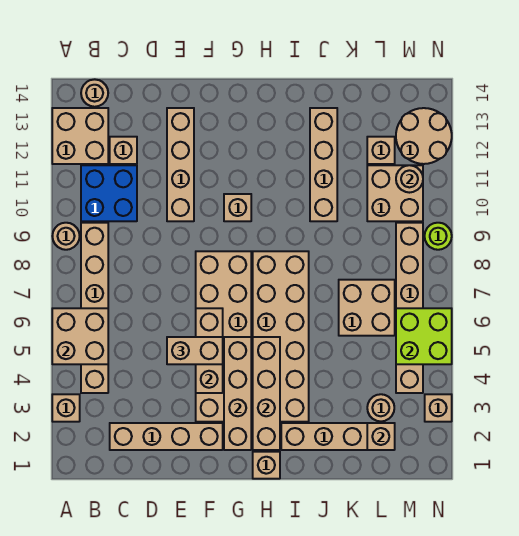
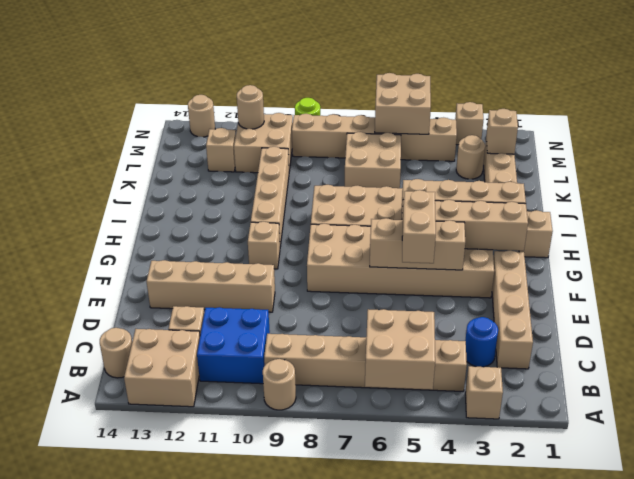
none -> blue round brick C3 level 1
tan brick J10:J13 level 1 -> tan brick H10:K10 level 1
lime brick M5:N6 level 2 -> tan brick M5:N6 level 2
tan round brick M12:N13 level 1 -> tan round brick N13 level 1

